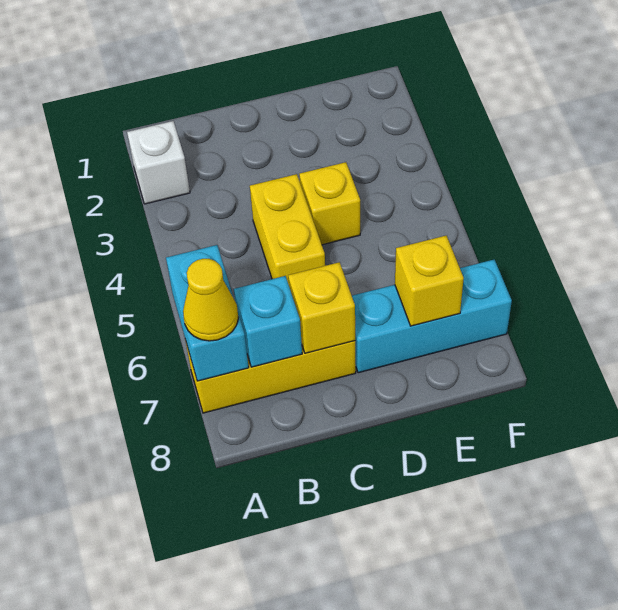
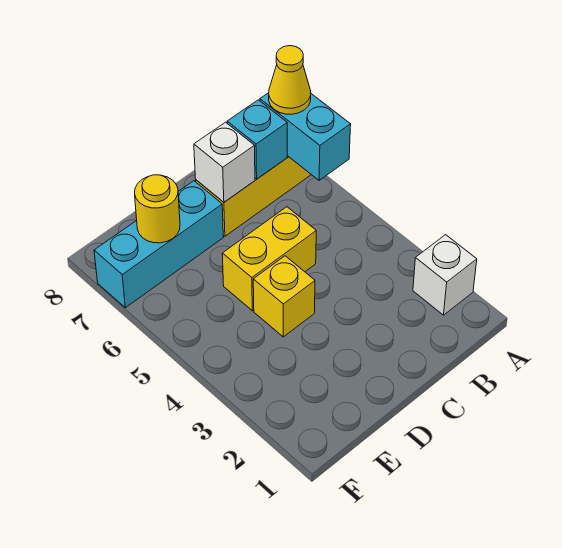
yellow brick C4:C5 level 1 -> yellow brick C5:D5 level 1
yellow brick C7 level 2 -> white brick C7 level 2
yellow brick E7 level 2 -> yellow round brick E7 level 2

